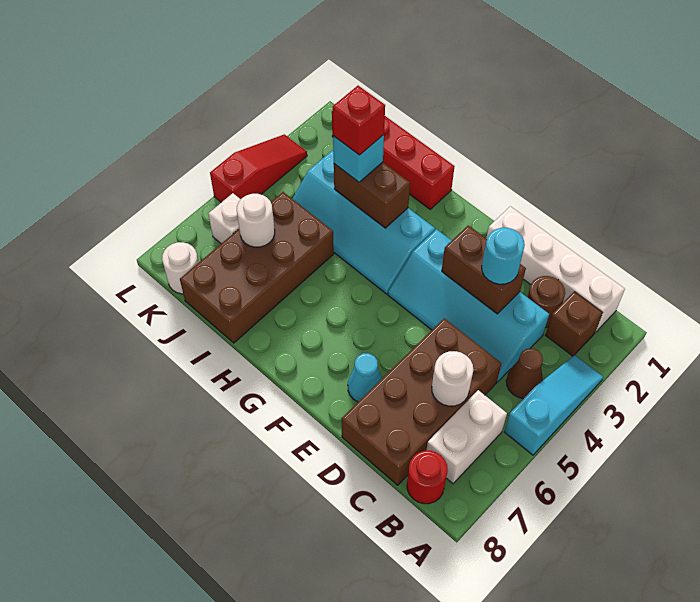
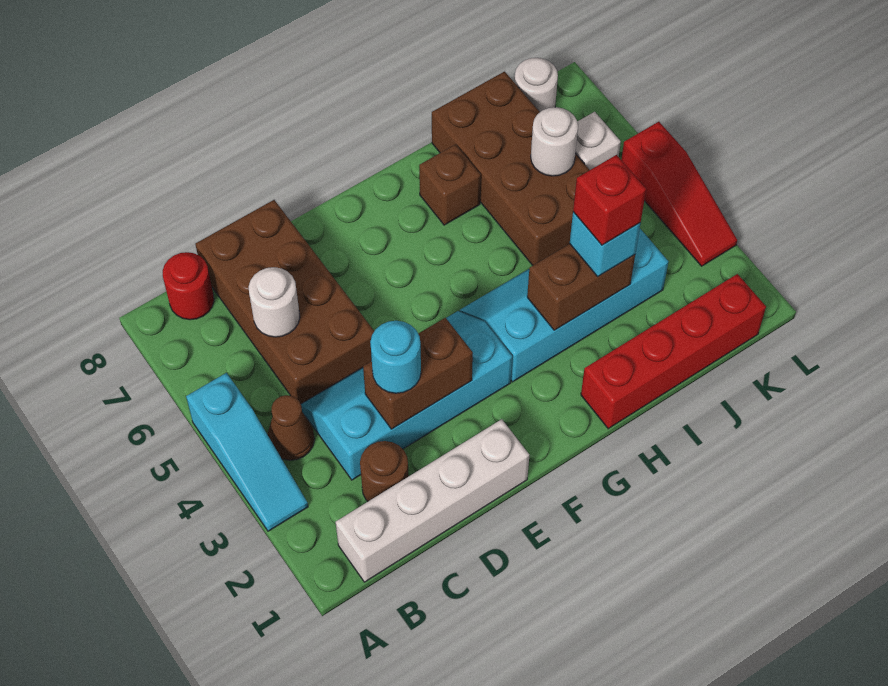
brown brick B2 level 1 -> brown brick H7 level 1
white brick B6:B7 level 1 -> none
cyan cone E7 level 1 -> none

